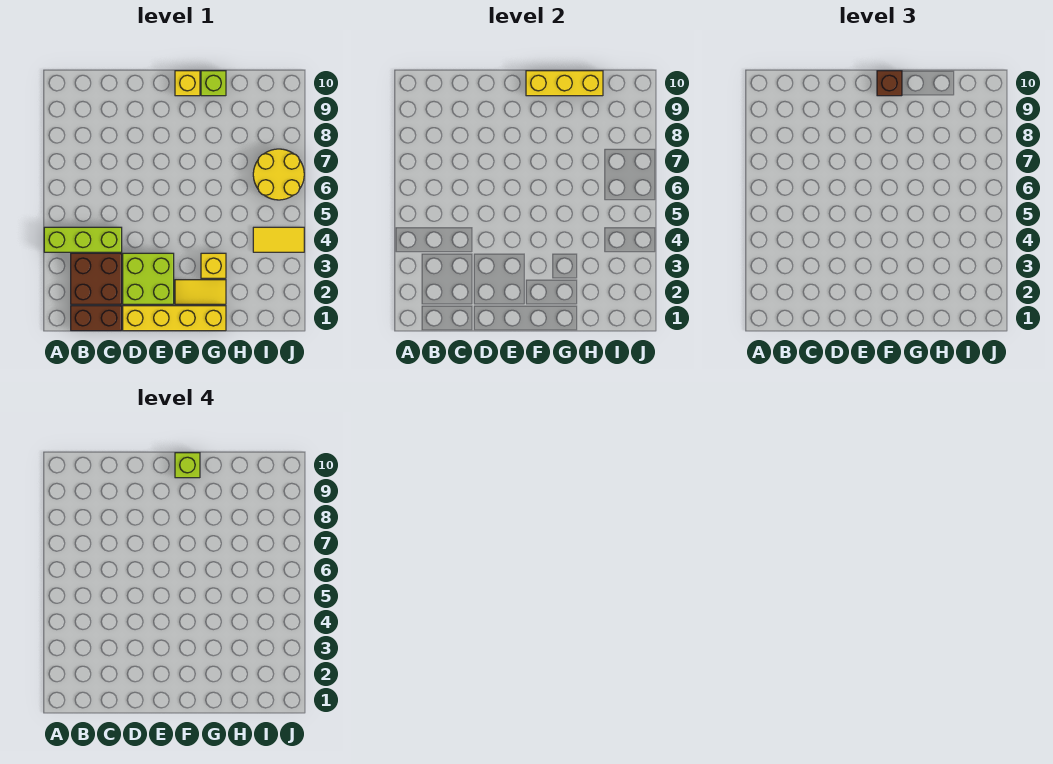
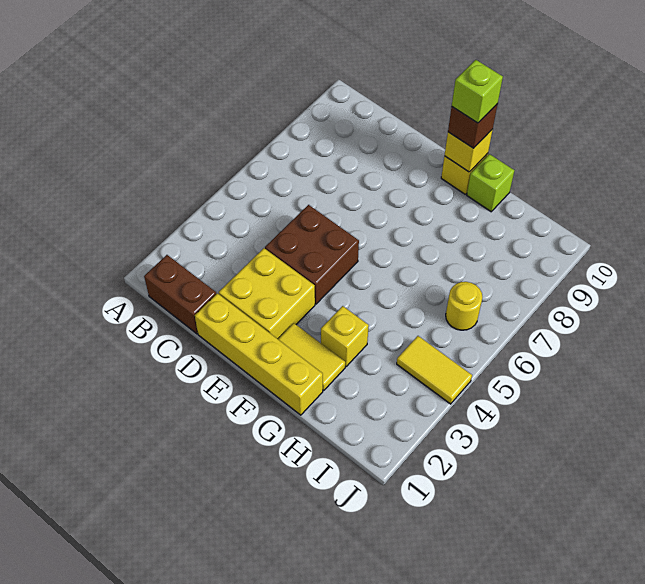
lime brick A4:C4 level 1 -> none
brown brick B2:C3 level 1 -> brown brick D4:E5 level 1
lime brick D2:E3 level 1 -> yellow brick D2:E3 level 1
yellow brick F10:H10 level 2 -> yellow brick F10 level 2
yellow round brick I6:J7 level 1 -> yellow round brick I6 level 1

